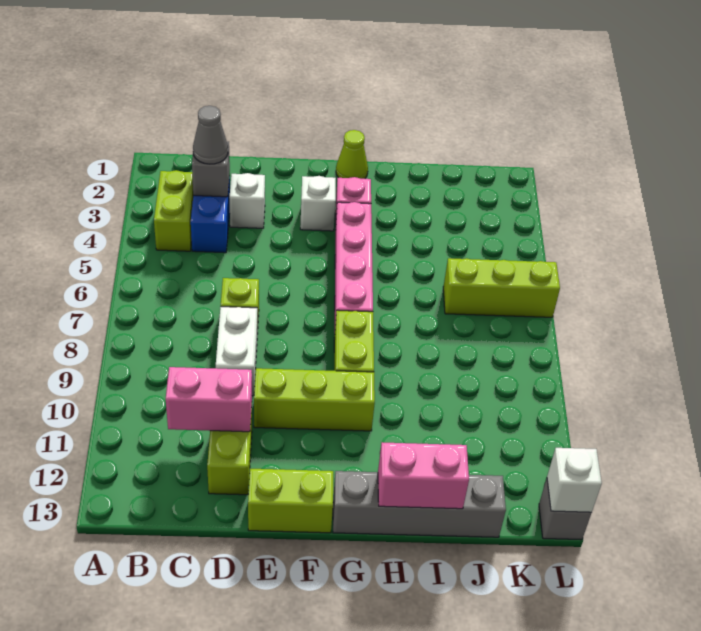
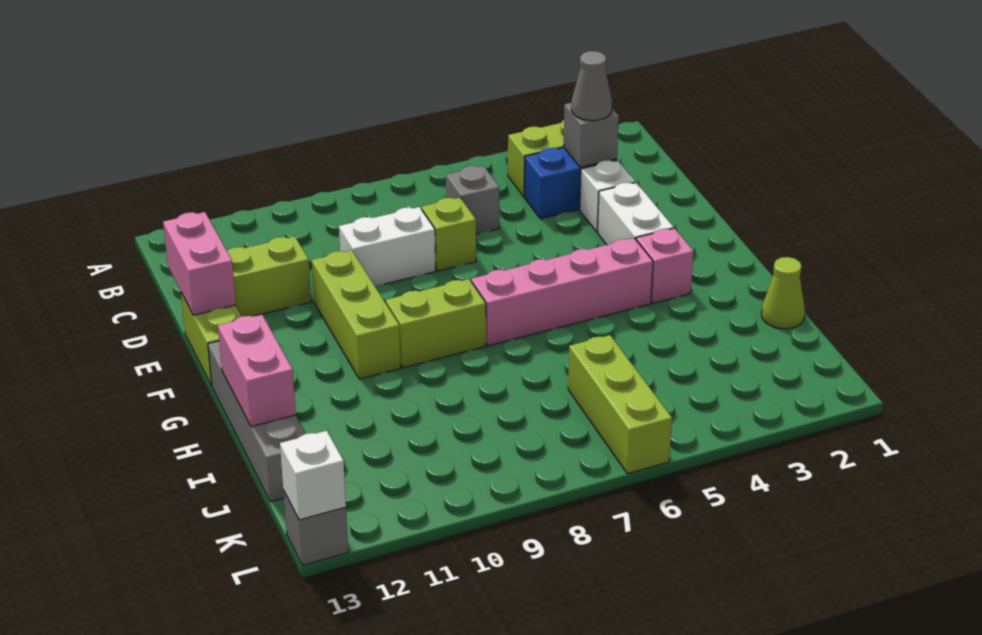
none -> grey brick C6 level 1
pink brick C11:D11 level 2 -> pink brick D13:E13 level 2
white brick F3 level 1 -> white brick E3:F3 level 1
lime cone G1 level 1 -> lime cone I1 level 1

